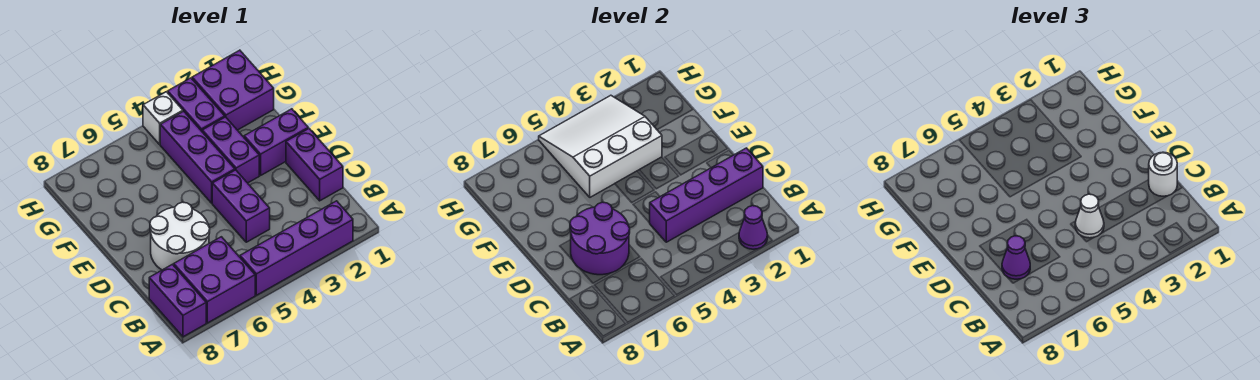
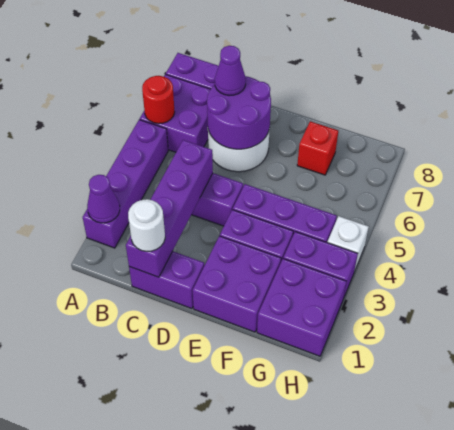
none -> red round brick A6 level 2
white cone C4 level 3 -> none
purple brick E1:E2 level 1 -> purple brick E1:F2 level 1
white slope F3:H5 level 2 top F -> none
none -> red brick F7 level 1

